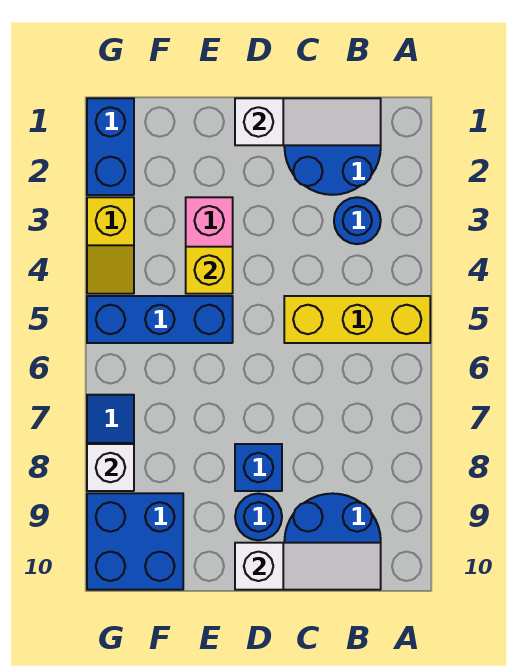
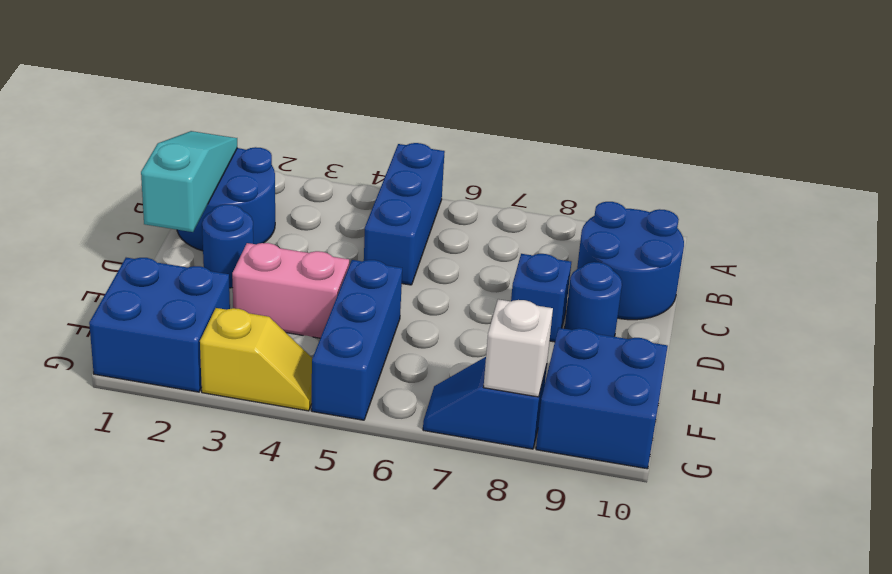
yellow brick A5:C5 level 1 -> blue brick A5:C5 level 1
white slope B1:D1 level 2 top D -> cyan slope B1:D1 level 2 top D
blue round brick B3 level 1 -> blue round brick D2 level 1
white slope B10:D10 level 2 top D -> none
yellow brick E4 level 2 -> none
blue brick G1:G2 level 1 -> blue brick F1:G2 level 1

